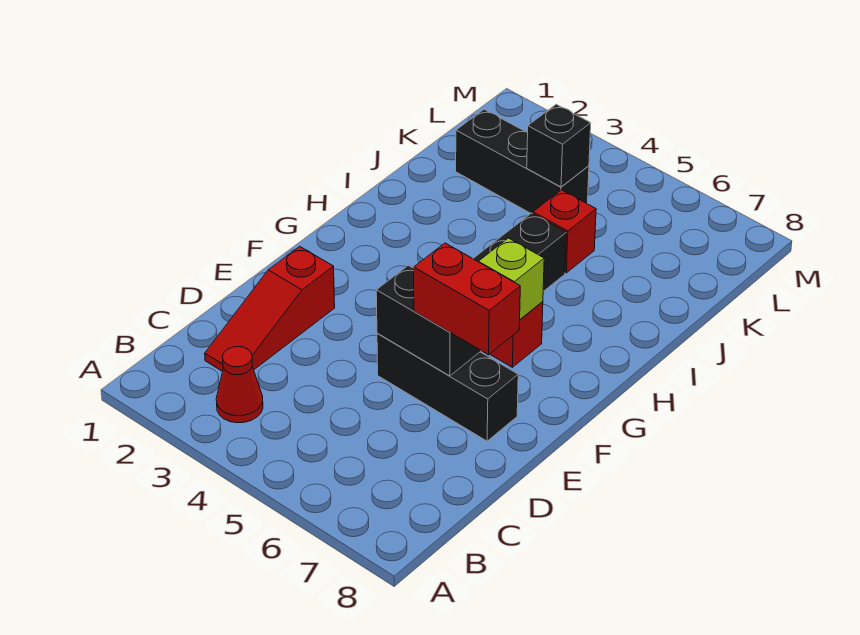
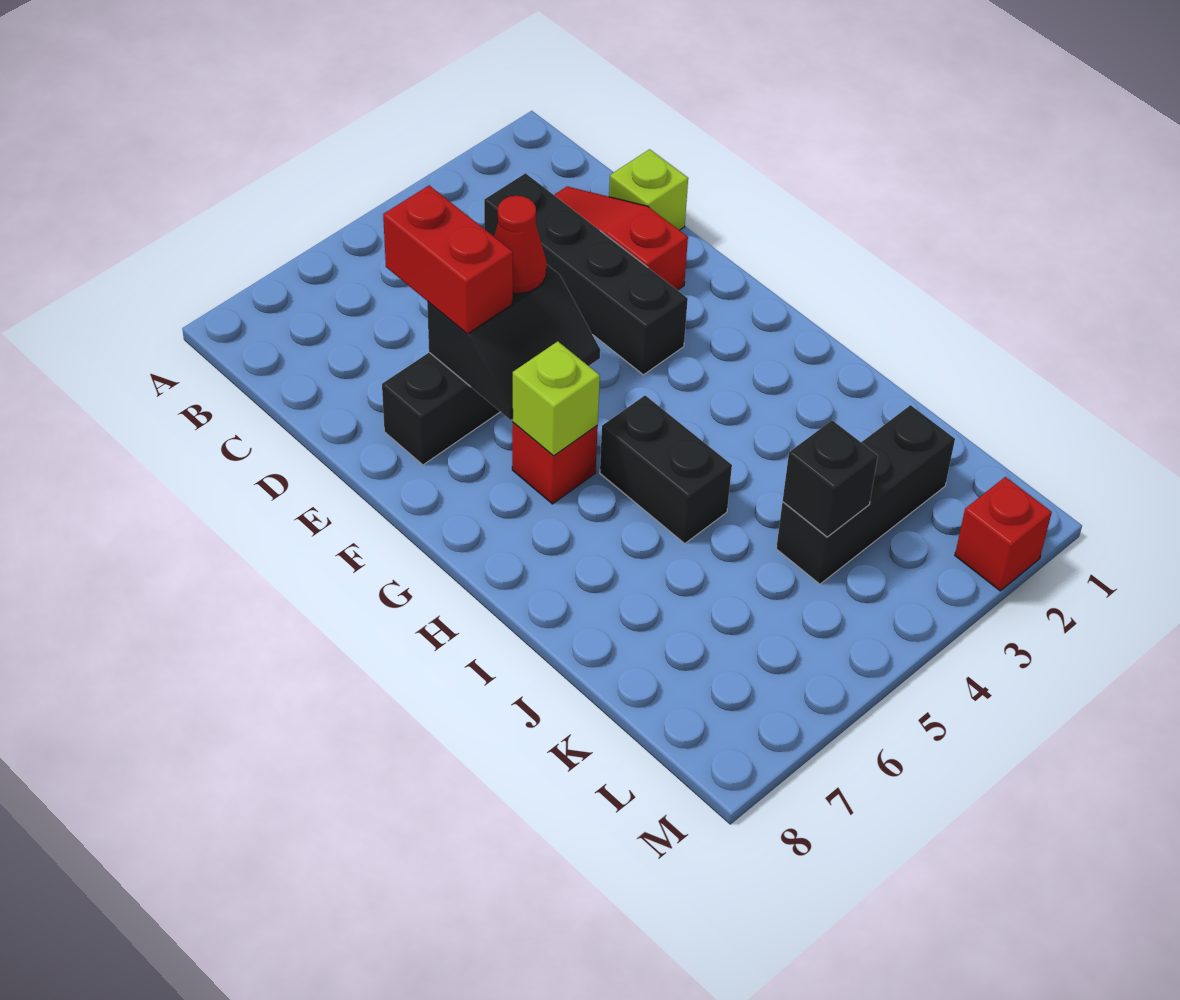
red cone B3 level 1 -> red cone E5 level 3
none -> black brick C3:F3 level 1
none -> lime brick D1 level 1
red brick E6:E7 level 3 -> red brick D6:E6 level 3
red brick J5 level 1 -> red brick M2 level 1

